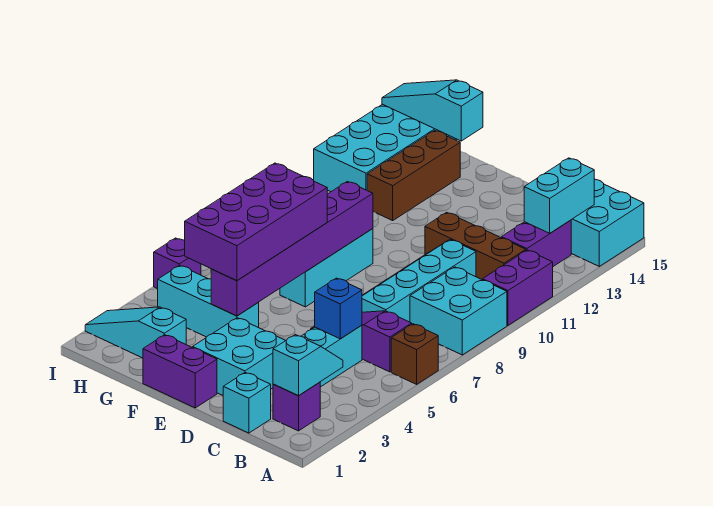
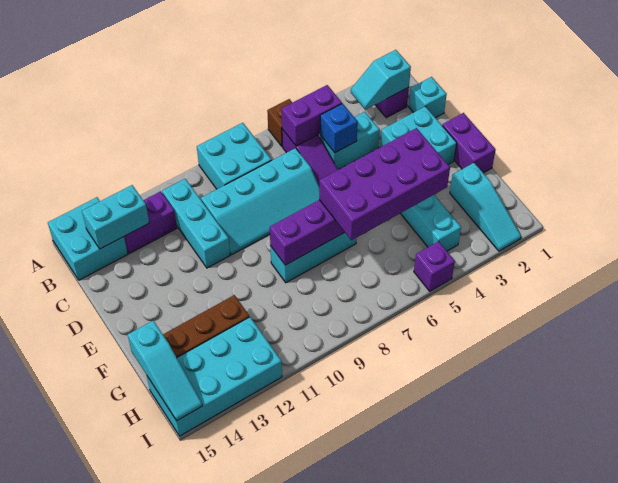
purple brick A10:A11 level 1 -> purple brick B5:B6 level 2
brown brick B11:D11 level 1 -> cyan brick B11:D11 level 1

